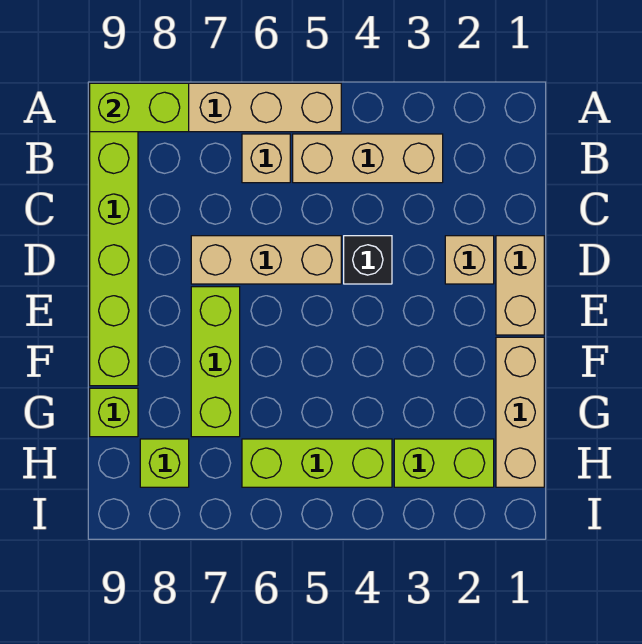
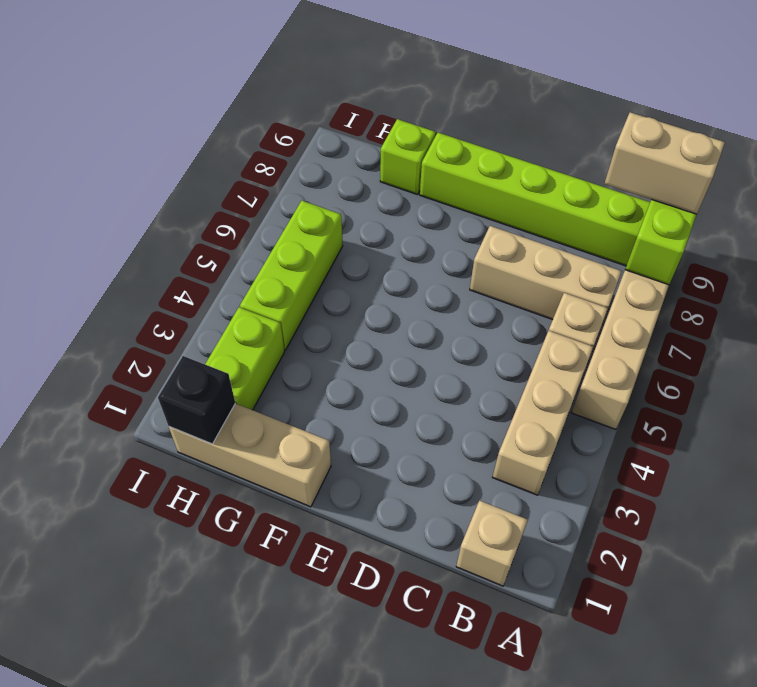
tan brick D1:E1 level 1 -> tan brick A9:B9 level 3
tan brick D2 level 1 -> tan brick B1 level 1
black brick D4 level 1 -> black brick H1 level 2
tan brick D5:D7 level 1 -> tan brick B7:D7 level 1
lime brick E7:G7 level 1 -> none
lime brick H8 level 1 -> none

